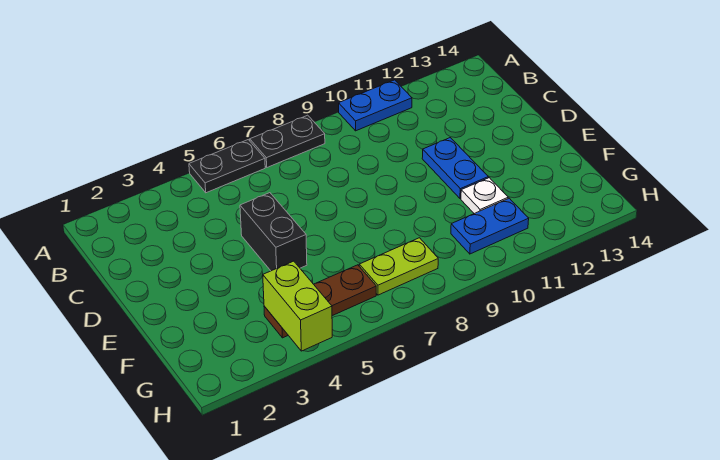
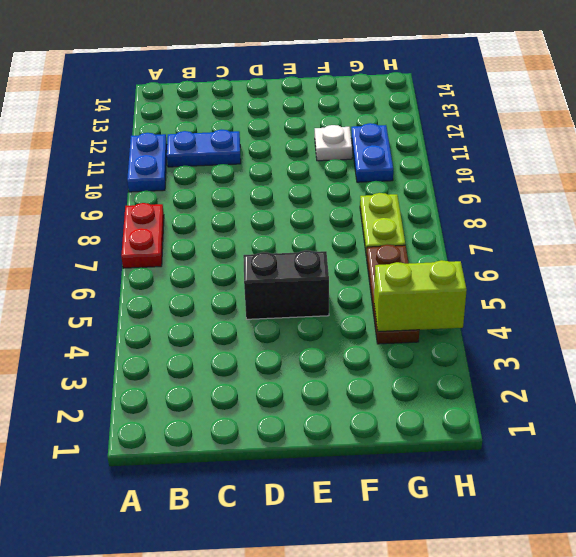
black plate A5:A6 level 1 -> none
black plate A7:A8 level 1 -> red plate A7:A8 level 1
blue plate D11:E11 level 1 -> blue plate B11:C11 level 1

